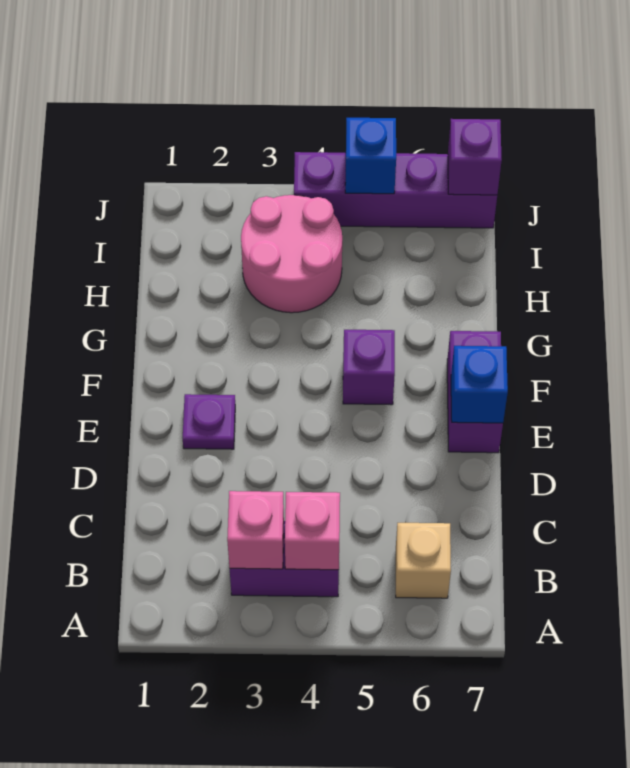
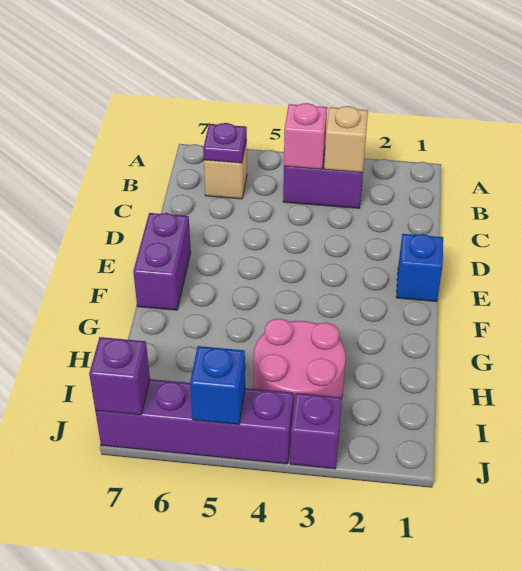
pink brick B3 level 2 -> tan brick B3 level 2
purple plate E2 level 1 -> purple plate B6 level 2
blue brick E7 level 2 -> blue brick E1 level 1
purple brick F5 level 1 -> purple brick J3 level 1

